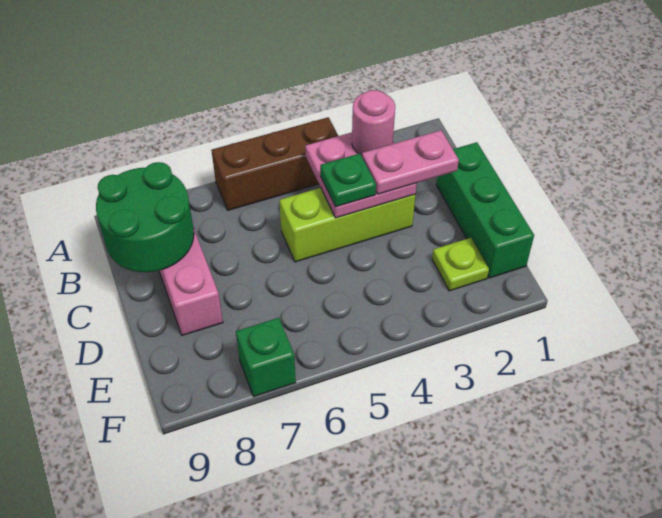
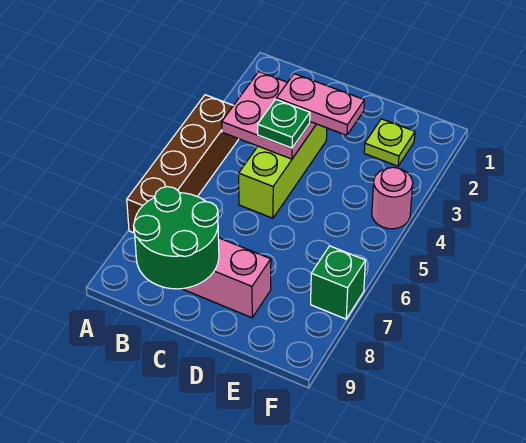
brown brick A4:A6 level 1 -> brown brick A4:A7 level 1
pink round brick B3 level 3 -> pink round brick F4 level 1
green brick C1:E1 level 1 -> none
pink plate C2:C3 level 3 -> pink plate C3:D3 level 3

